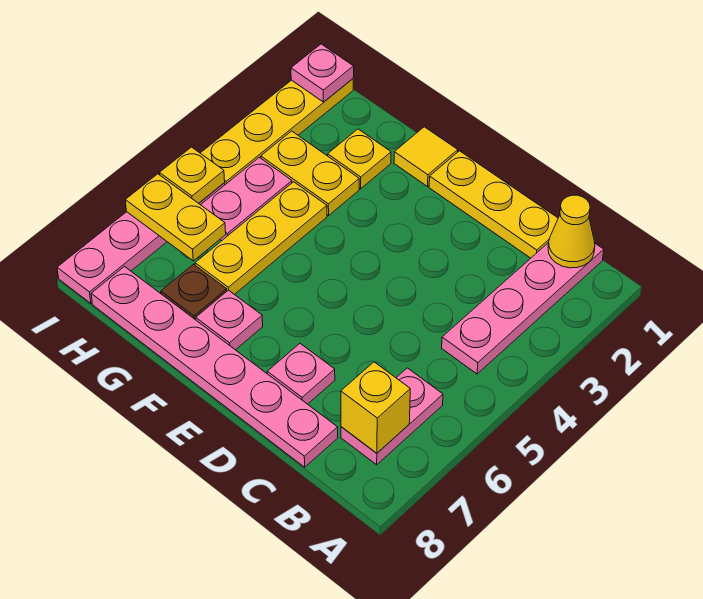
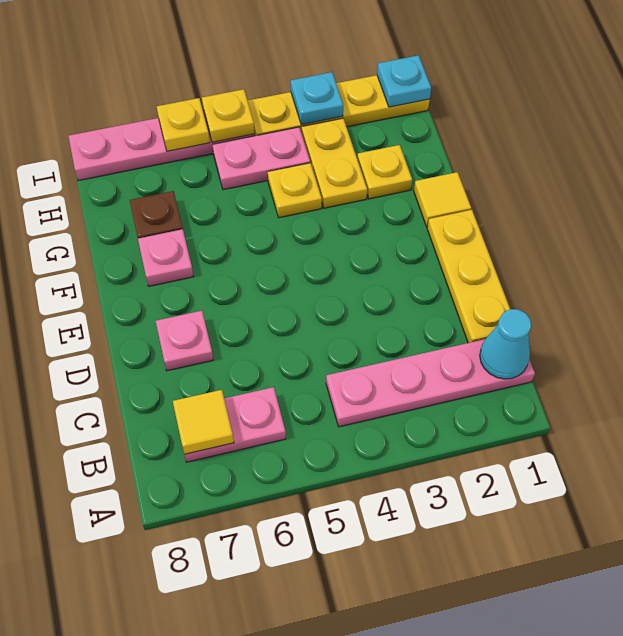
yellow cone B1 level 2 -> cyan cone B1 level 2
yellow brick B7 level 2 -> yellow tile B7 level 2
pink plate C8:H8 level 1 -> none
yellow plate G4:G6 level 1 -> yellow plate G4 level 1
yellow plate H6:I6 level 2 -> yellow plate I6 level 2
pink plate I1 level 2 -> cyan plate I1 level 2
none -> cyan plate I3 level 2

